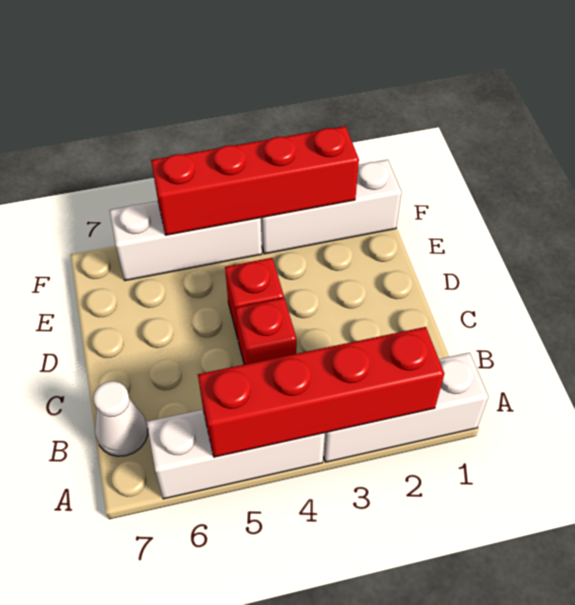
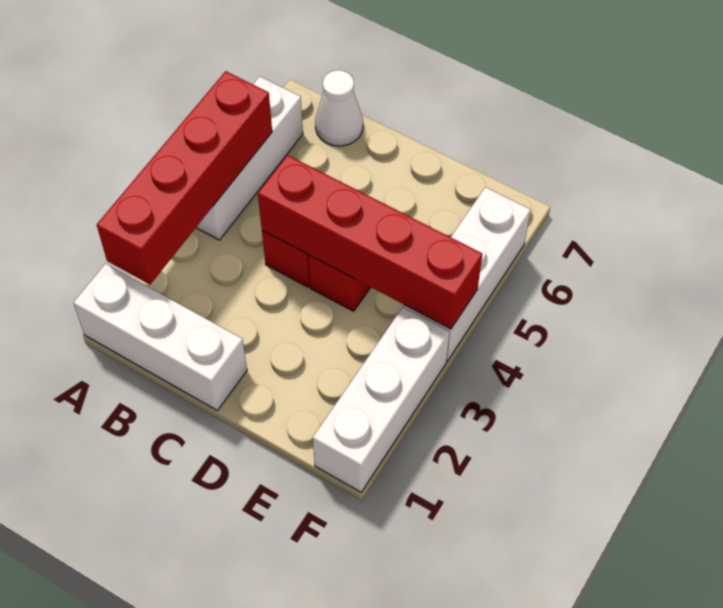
white brick A1:A3 level 1 -> white brick A1:C1 level 1
red brick F2:F5 level 2 -> red brick C4:F4 level 2

